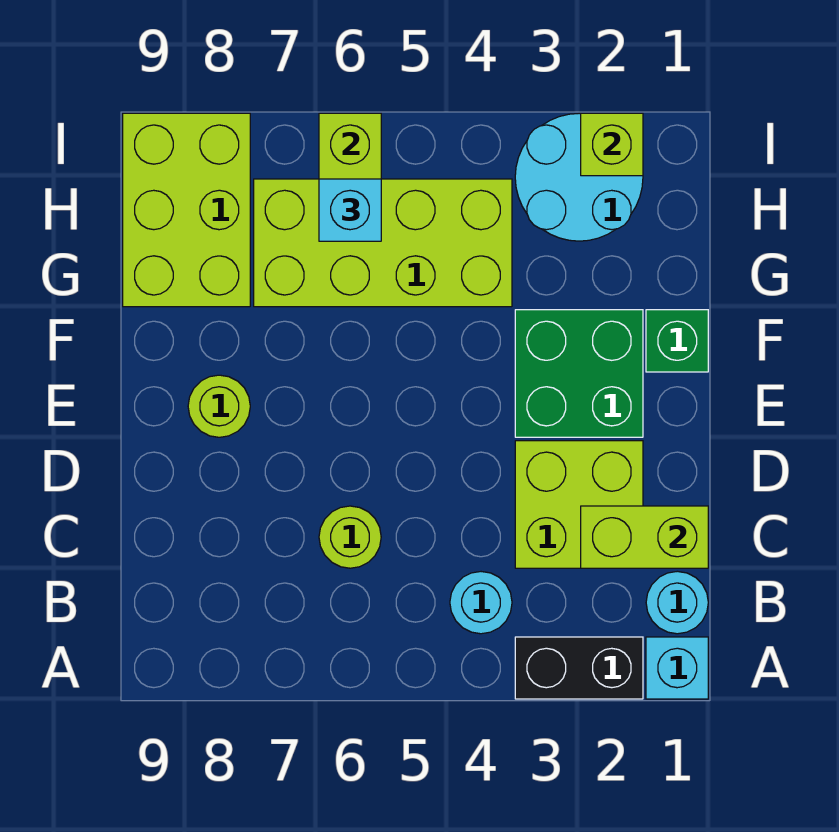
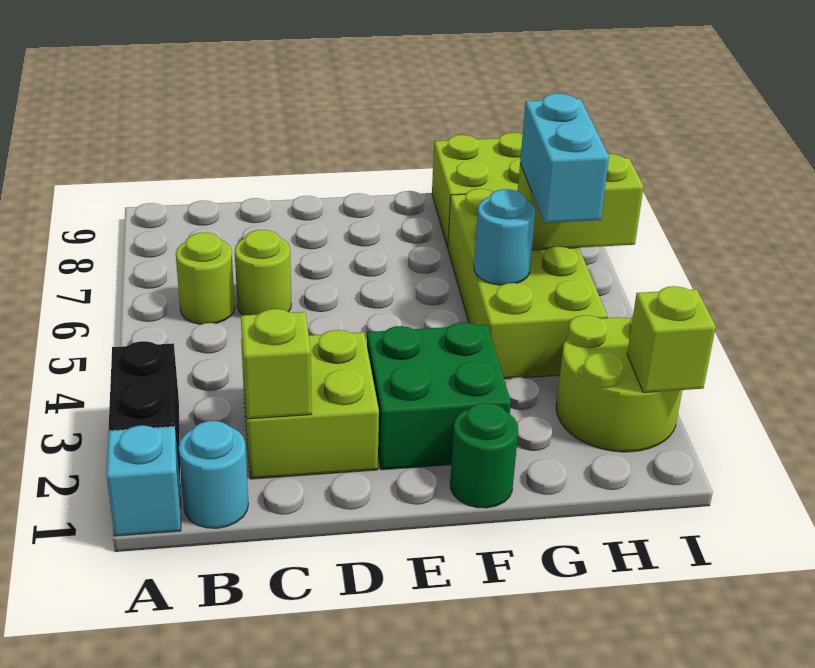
cyan round brick B4 level 1 -> cyan round brick G5 level 2
lime brick C1:C2 level 2 -> lime brick C2 level 2
lime round brick E8 level 1 -> lime round brick B6 level 1
green brick F1 level 1 -> green round brick F1 level 1
cyan round brick H2:I3 level 1 -> lime round brick H2:I3 level 1
cyan brick H6 level 3 -> cyan brick H5:H6 level 3

